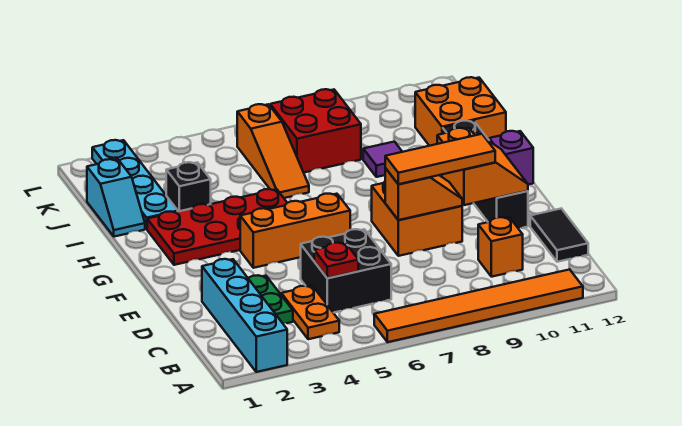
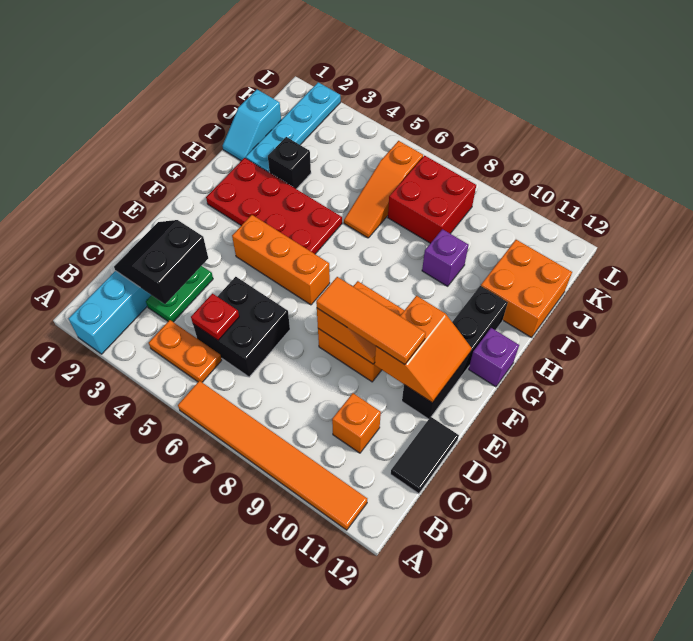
orange plate B4:C4 level 1 -> orange plate B4:B5 level 1
none -> black slope C2:D3 level 2 top 3
purple tile I9 level 1 -> purple brick I9 level 1

